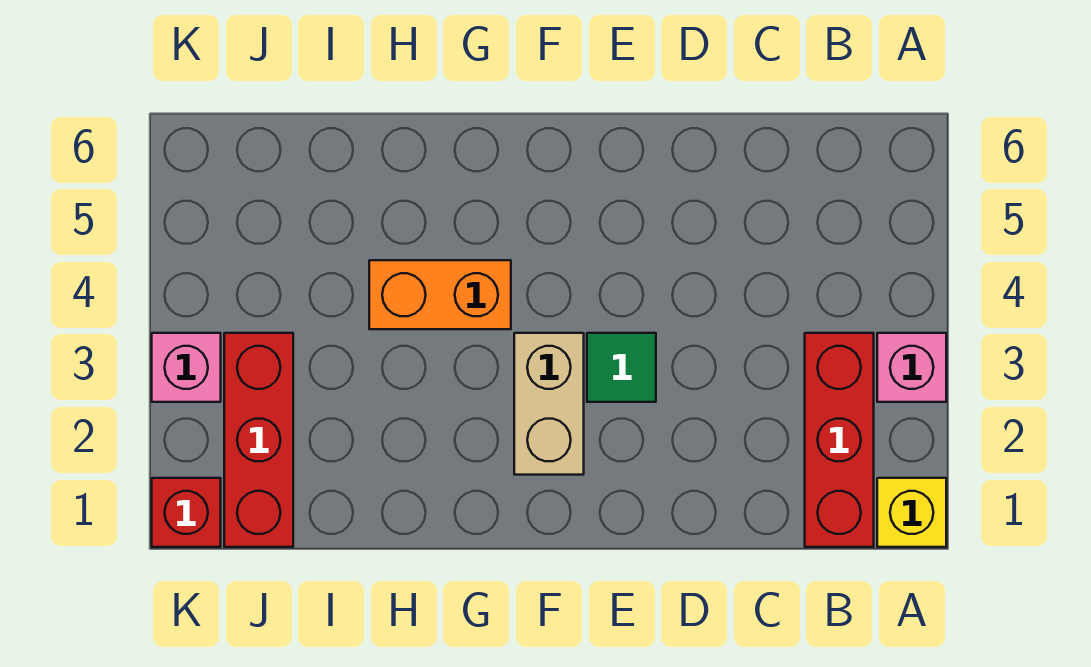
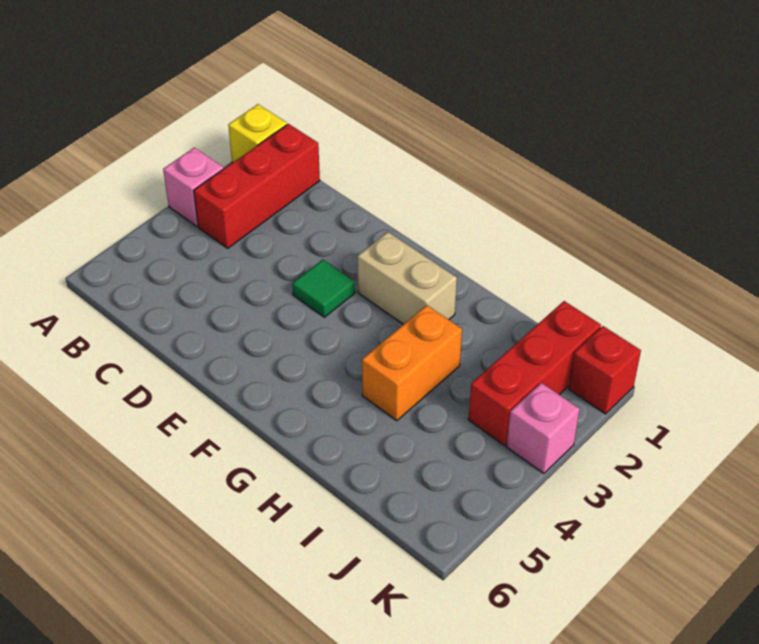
tan brick F2:F3 level 1 -> tan brick F2:G2 level 1
orange brick G4:H4 level 1 -> orange brick H3:H4 level 1

